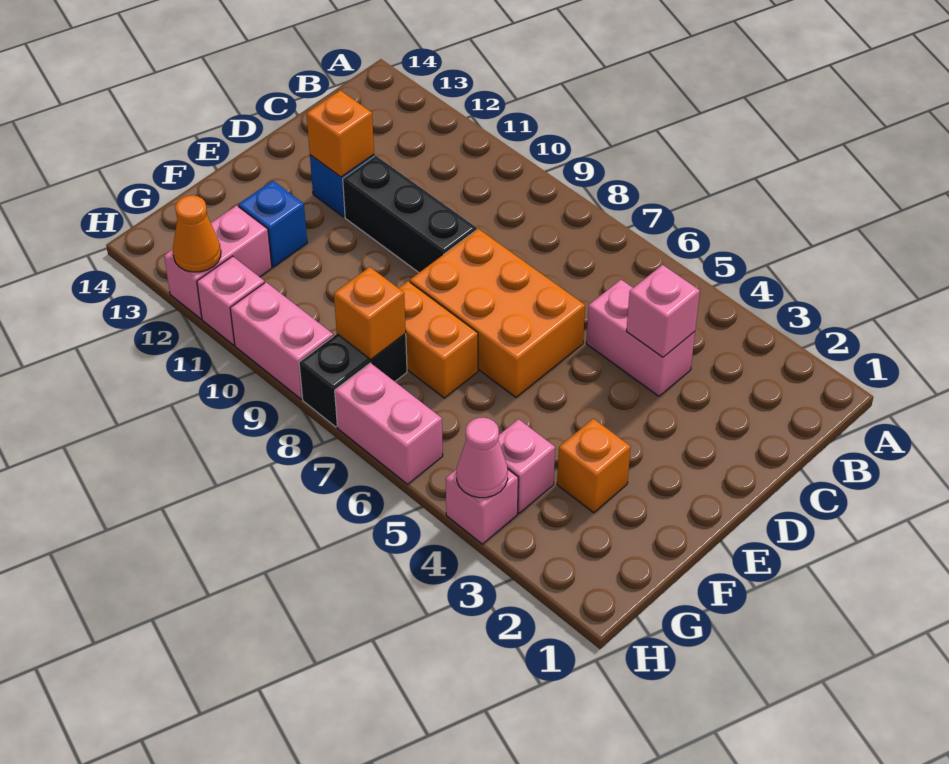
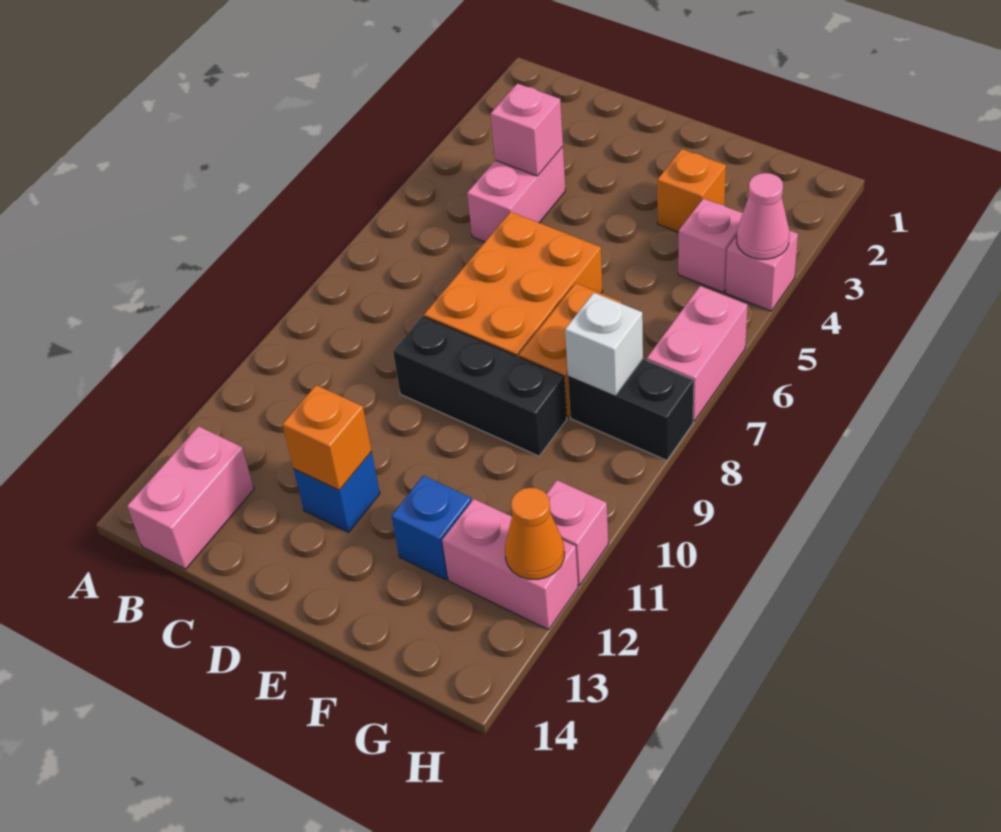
black brick D9:D11 level 1 -> black brick D9:F9 level 1
orange brick G8 level 2 -> white brick G8 level 2
pink brick H9:H10 level 1 -> pink brick B13:B14 level 1

